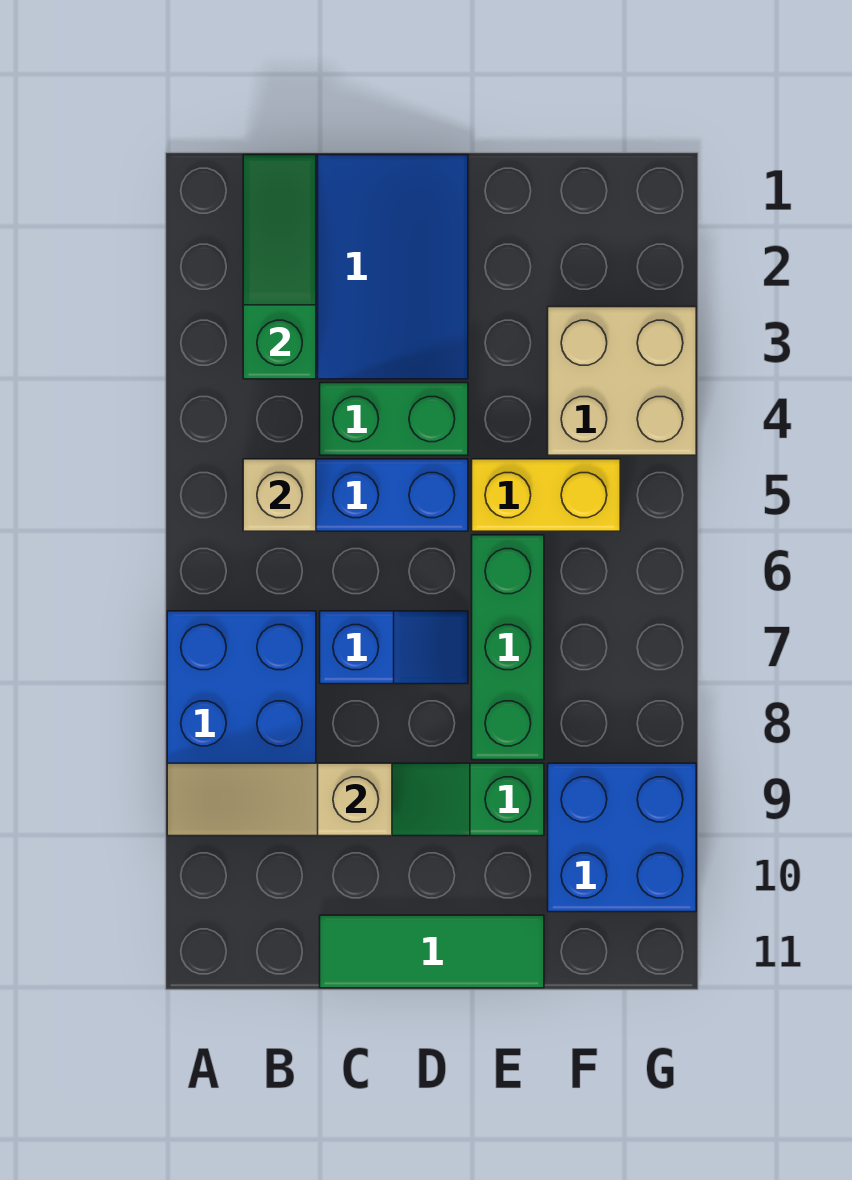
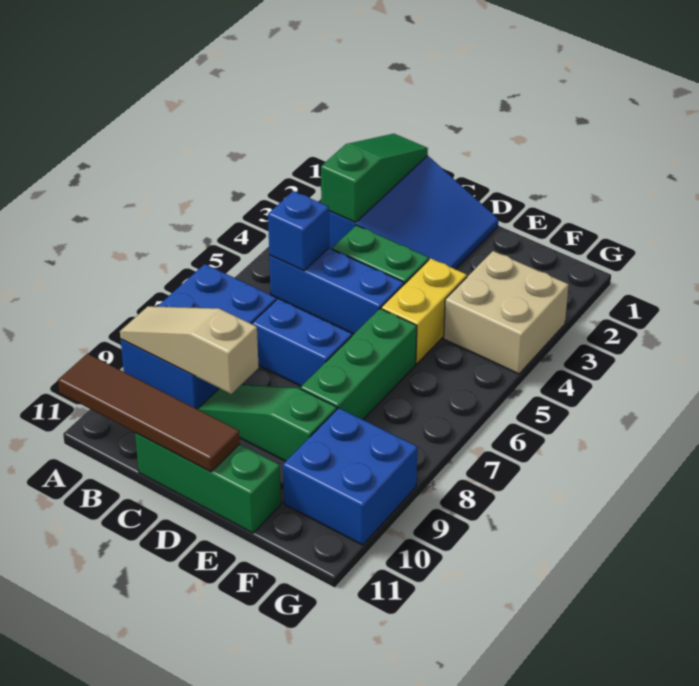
none -> brown tile A11:D11 level 2
tan brick B5 level 2 -> blue brick B5 level 2
blue slope C7:D7 level 1 top C -> blue brick C7:D7 level 1
green tile C11:E11 level 1 -> green brick C11:E11 level 1
yellow brick E5:F5 level 1 -> yellow brick E4:E5 level 1

